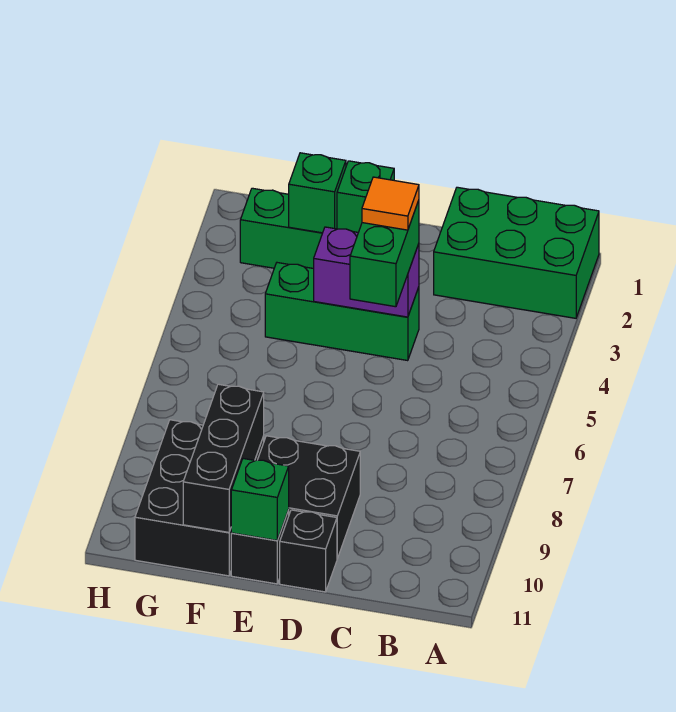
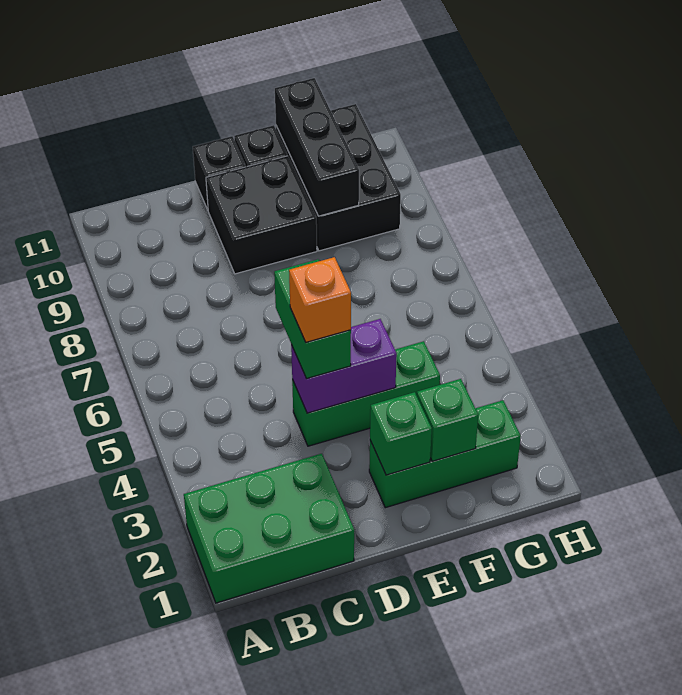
orange tile D4 level 4 -> orange brick D4 level 4
green brick E11 level 2 -> none

